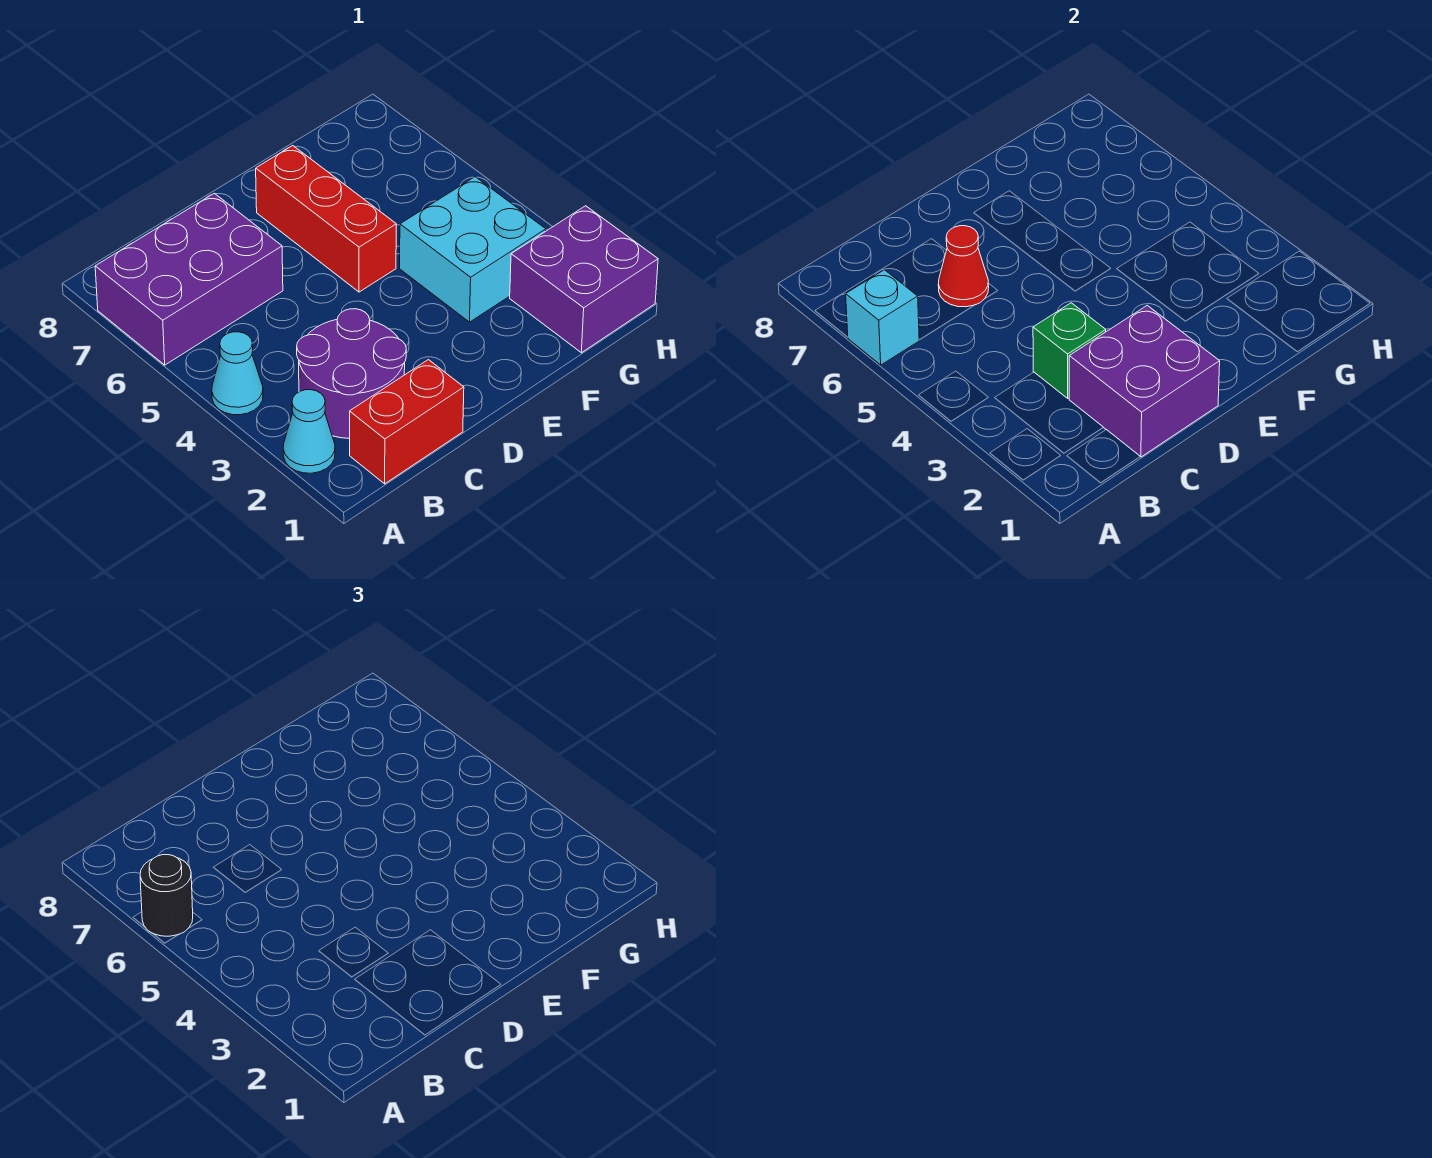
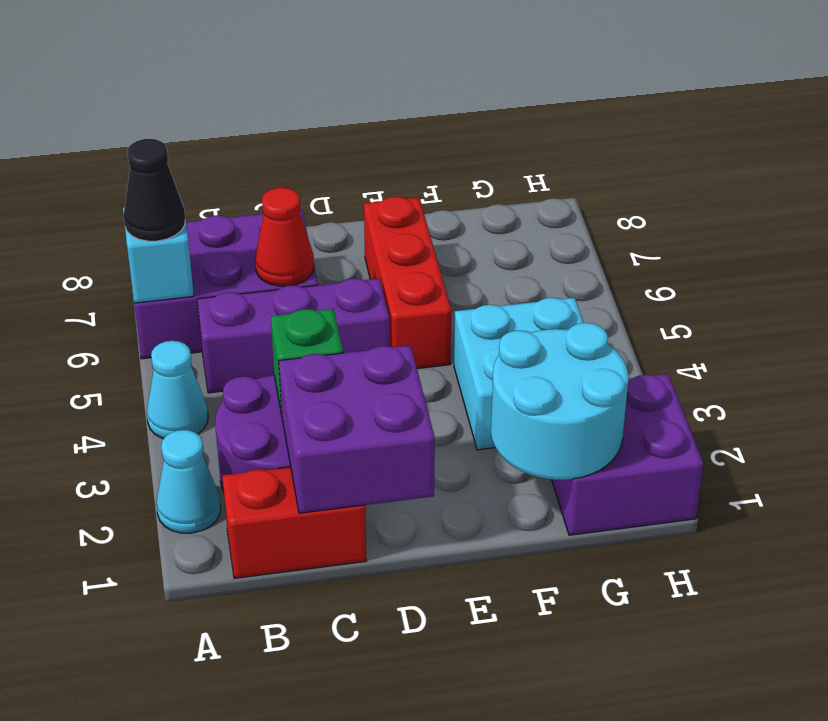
black round brick A6 level 3 -> black cone A6 level 3
none -> purple brick B5:D5 level 1
none -> cyan round brick F1:G2 level 2

